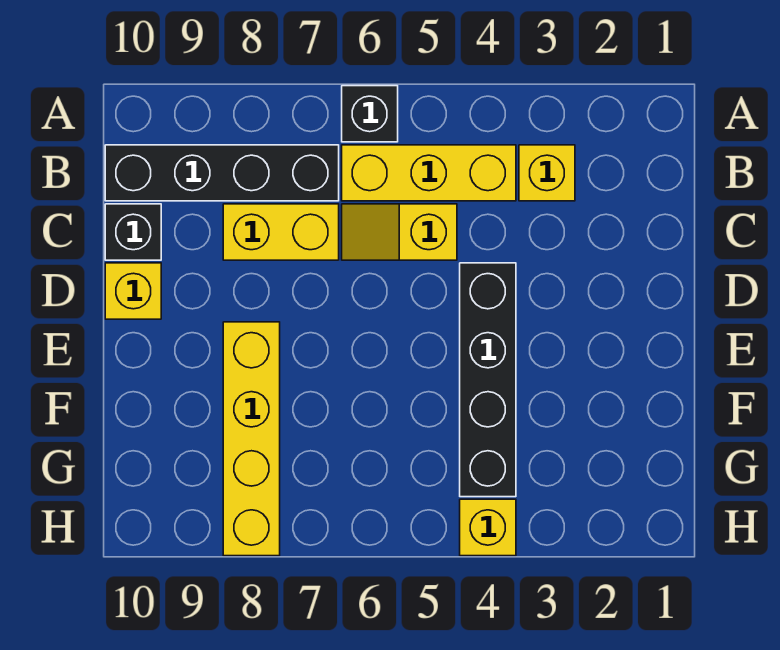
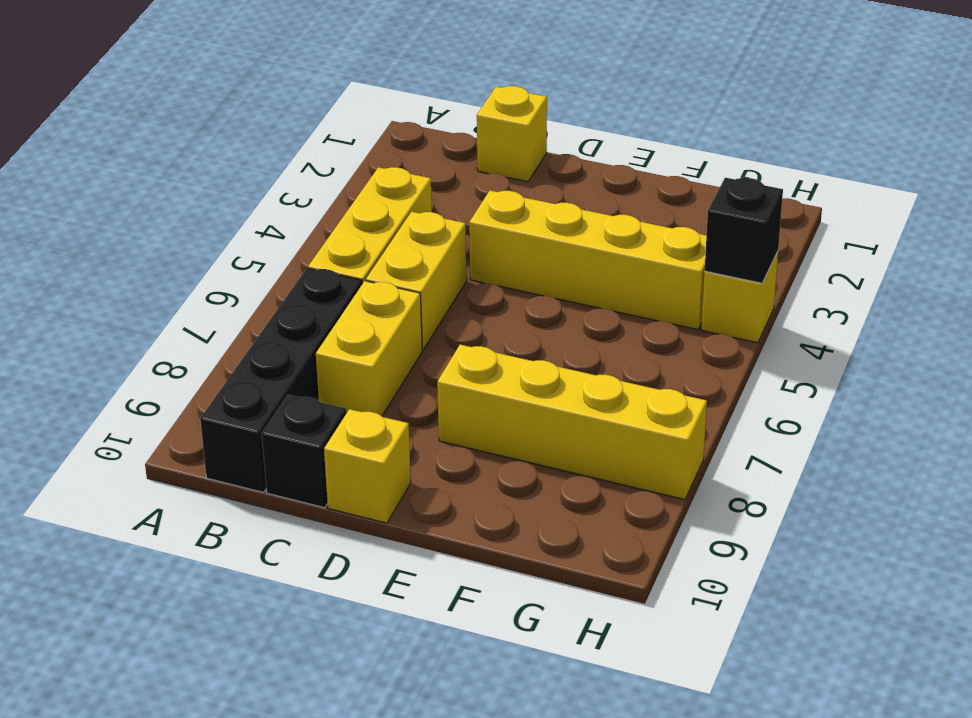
black brick A6 level 1 -> black brick H4 level 2
yellow brick B3 level 1 -> yellow brick C1 level 1
yellow slope C5:C6 level 1 top 5 -> yellow brick C5:C6 level 1
black brick D4:G4 level 1 -> yellow brick D4:G4 level 1

